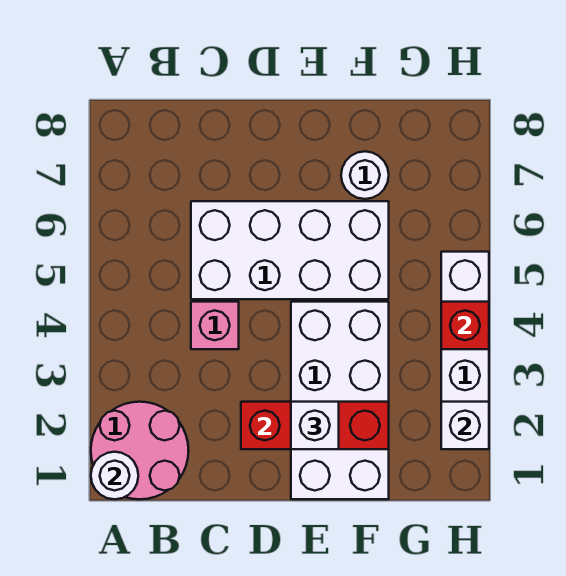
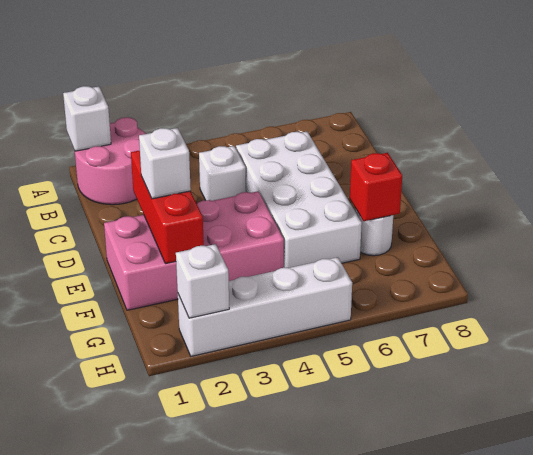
white round brick A1 level 2 -> white brick A1 level 2
pink brick C4 level 1 -> white brick C4 level 1
white brick E1:F4 level 1 -> pink brick E1:F4 level 1
red brick H4 level 2 -> red brick F7 level 2

